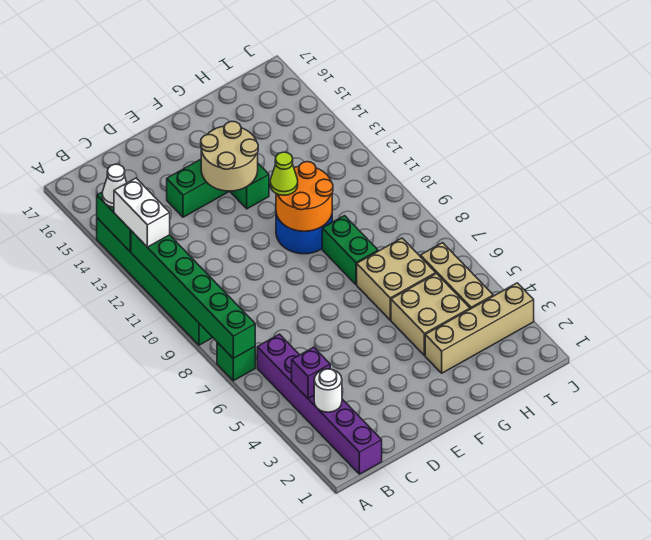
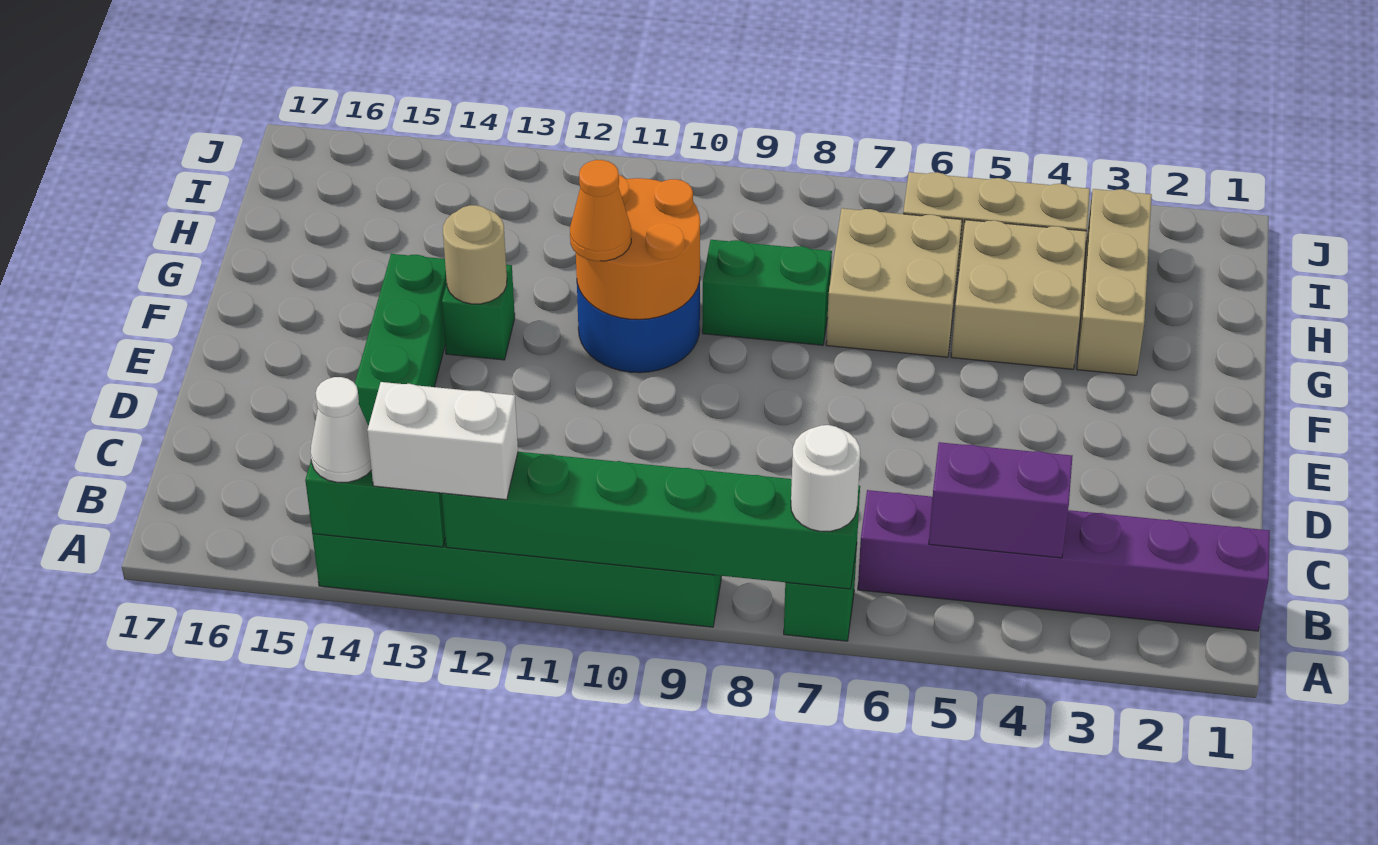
white round brick B3 level 2 -> white round brick A7 level 3
purple brick B4 level 2 -> purple brick B4:B5 level 2
tan round brick E13:F14 level 2 -> tan round brick F13 level 2
lime cone F11 level 3 -> orange cone F11 level 3
tan brick G3:J3 level 1 -> tan brick G3:I3 level 1

